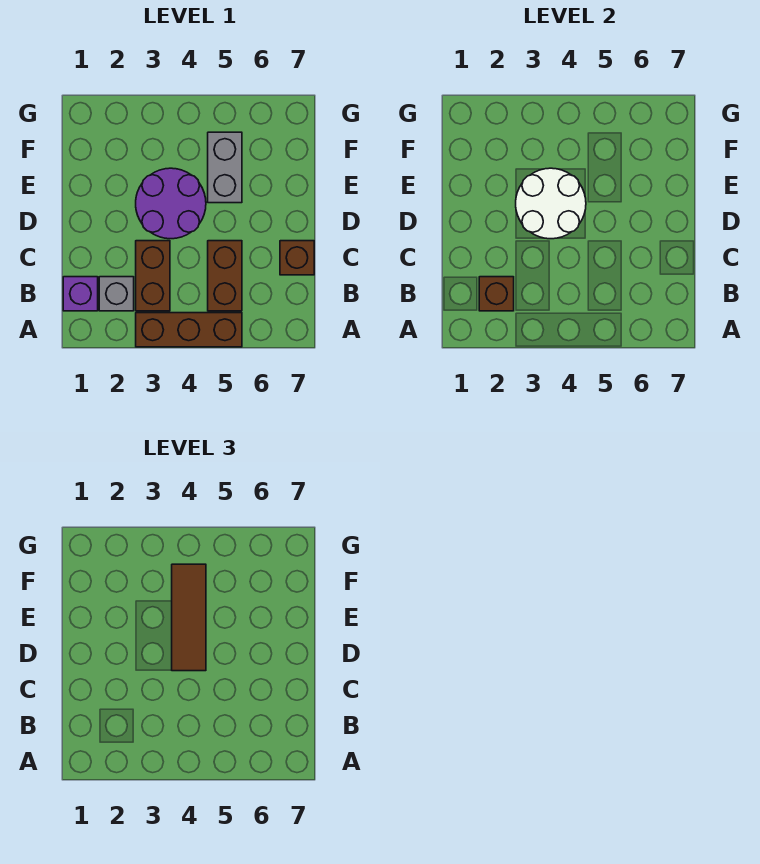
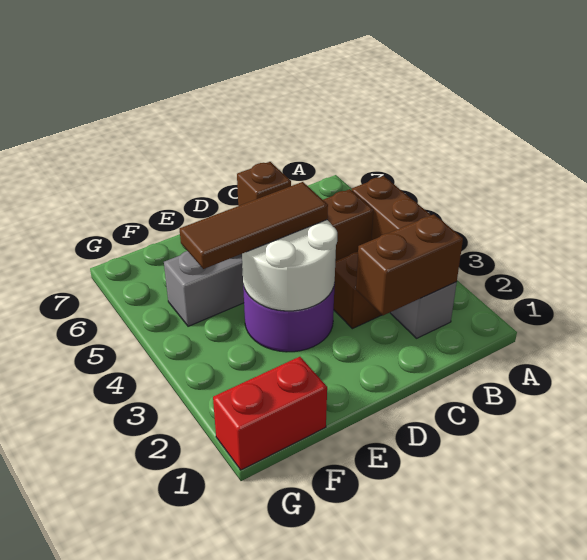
purple brick B1 level 1 -> none
brown brick B2 level 2 -> brown brick B2:C2 level 2
none -> red brick F1:G1 level 1

